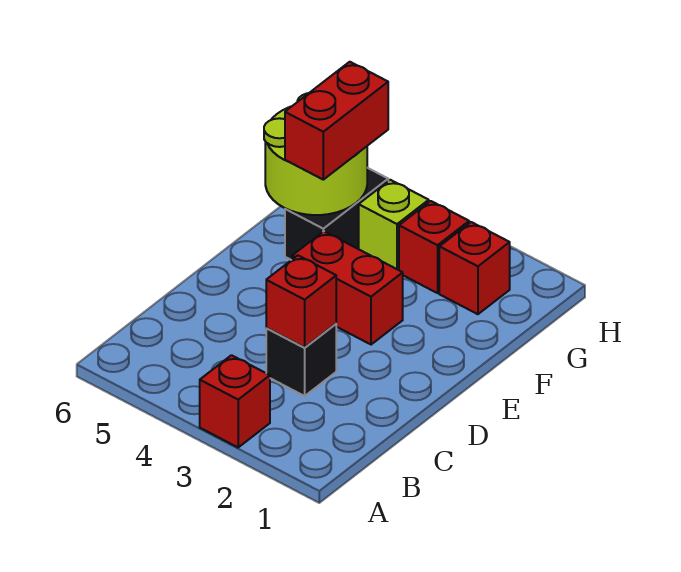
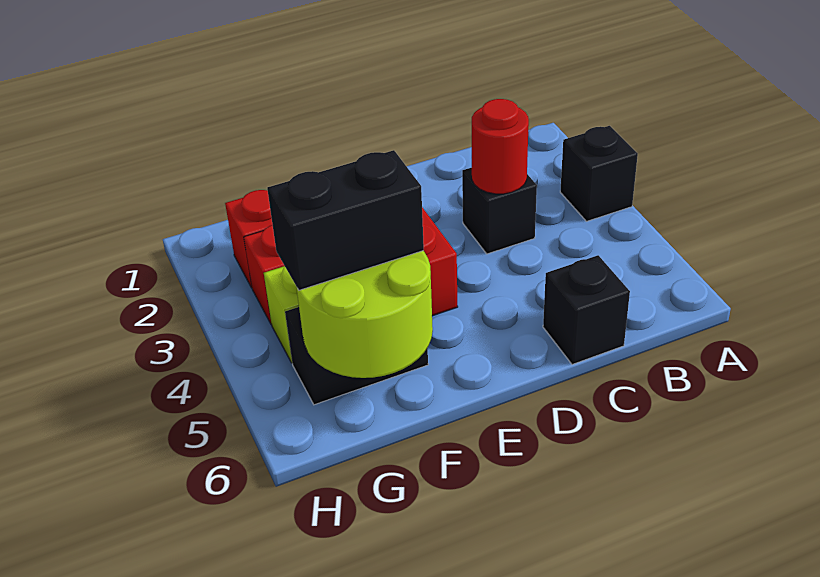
red brick A3 level 1 -> black brick A3 level 1
red brick C3 level 2 -> red round brick C3 level 2
none -> black brick C6 level 1
red brick F5:G5 level 3 -> black brick F5:G5 level 3

